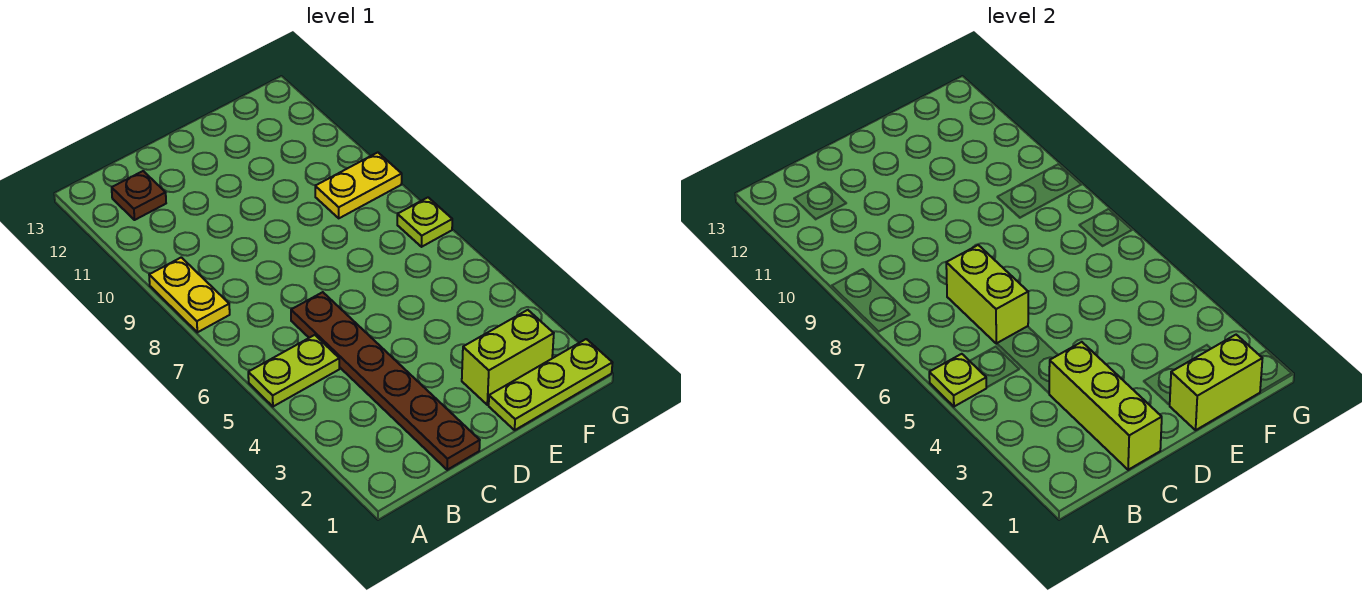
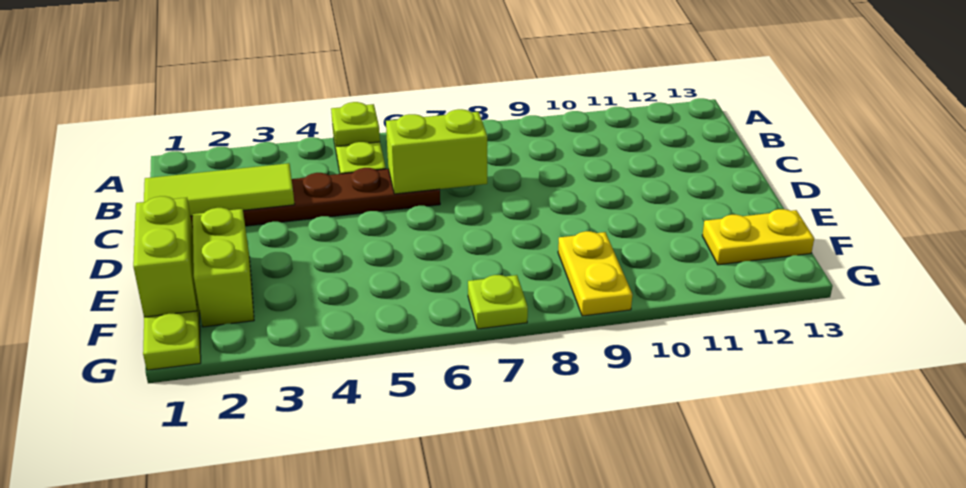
yellow plate A8:A9 level 1 -> yellow plate F12:F13 level 1
brown plate B12 level 1 -> none
lime brick C1:C3 level 2 -> lime tile C1:C3 level 2

